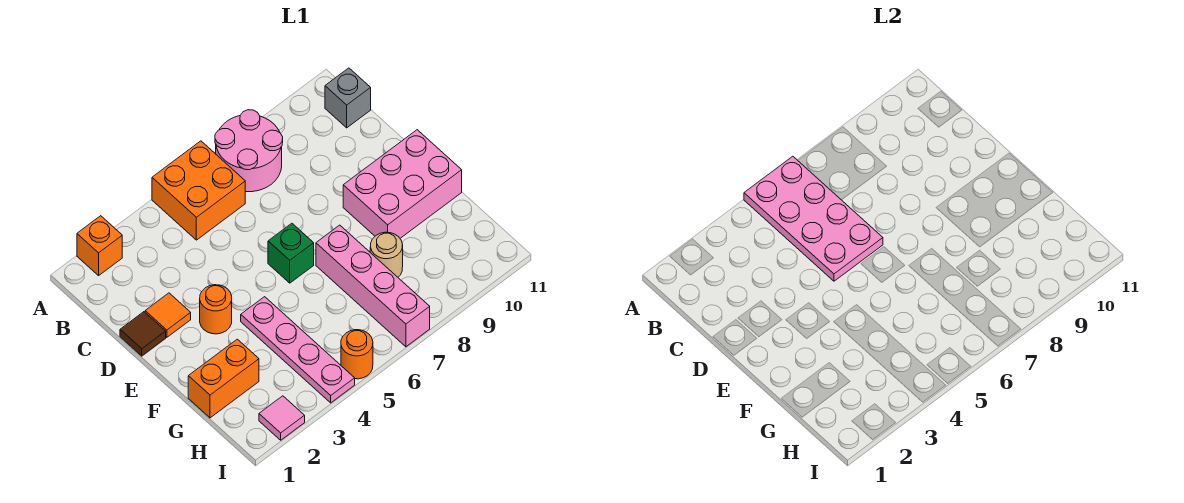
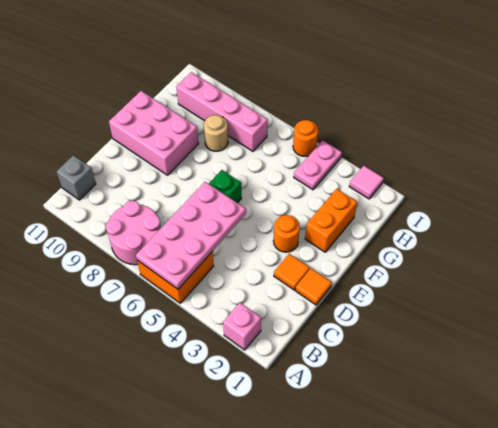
orange brick A2 level 1 -> pink brick A2 level 1
brown tile D1 level 1 -> orange tile D1 level 1
pink plate F4:I4 level 1 -> pink plate H4:I4 level 1
pink brick F7:I7 level 1 -> pink brick H7:H10 level 1
orange brick G1:G2 level 1 -> orange brick F2:G2 level 1

